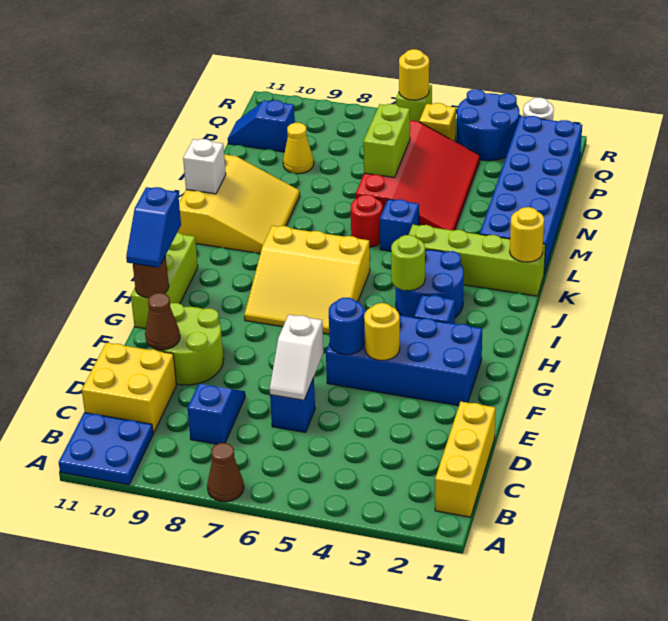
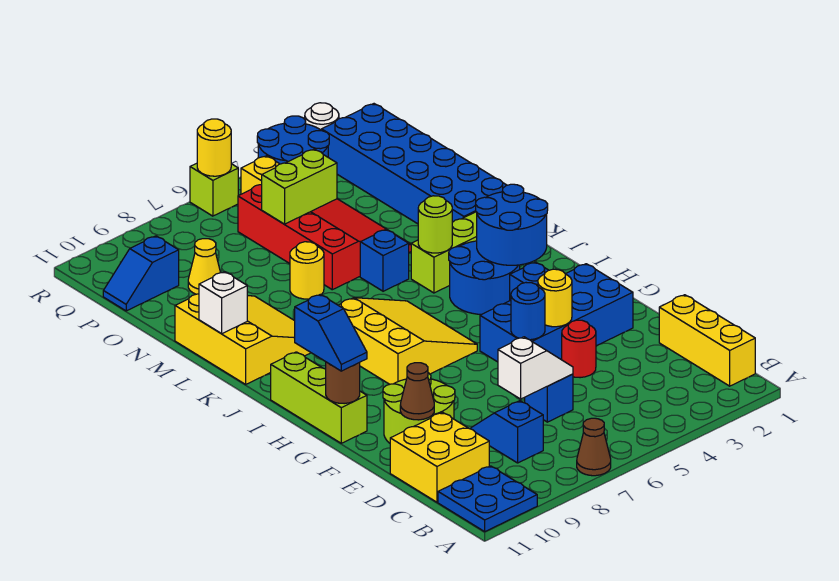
white slope D6:E6 level 2 top E -> white slope D6:D7 level 2 top 7
yellow slope H6:J8 level 1 top J -> yellow slope H6:J8 level 1 top 8
none -> blue round brick I2:J3 level 2
lime round brick I4 level 2 -> lime round brick K4 level 2
yellow round brick K1 level 2 -> yellow round brick M7 level 1
red round brick L6 level 1 -> red round brick E4 level 1
lime brick N6:O6 level 2 -> lime brick O5:O6 level 2

